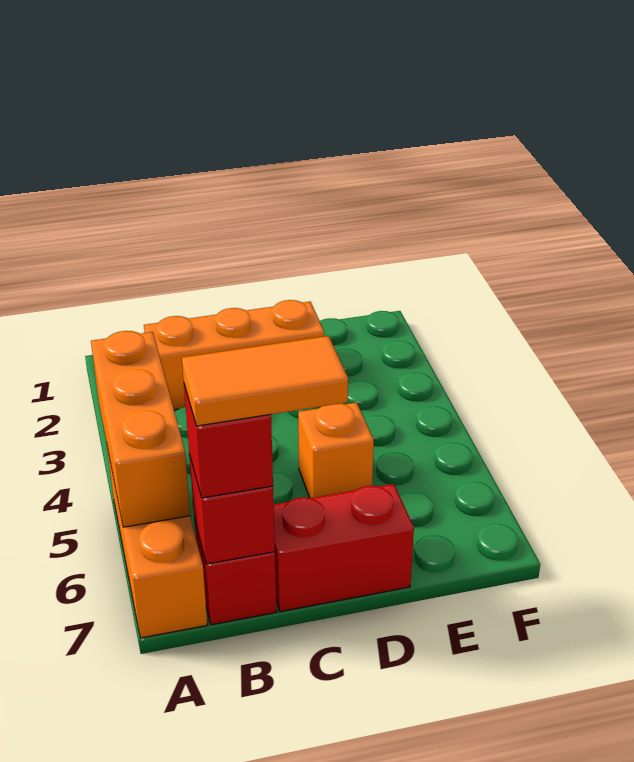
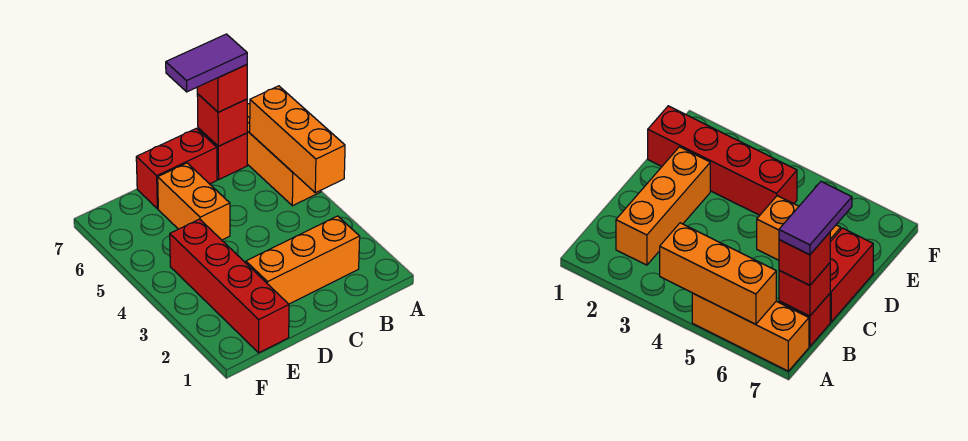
orange tile B7:C7 level 4 -> purple tile B7:C7 level 4
orange brick D5 level 1 -> orange brick D5:D6 level 1
none -> red brick E1:E4 level 1

